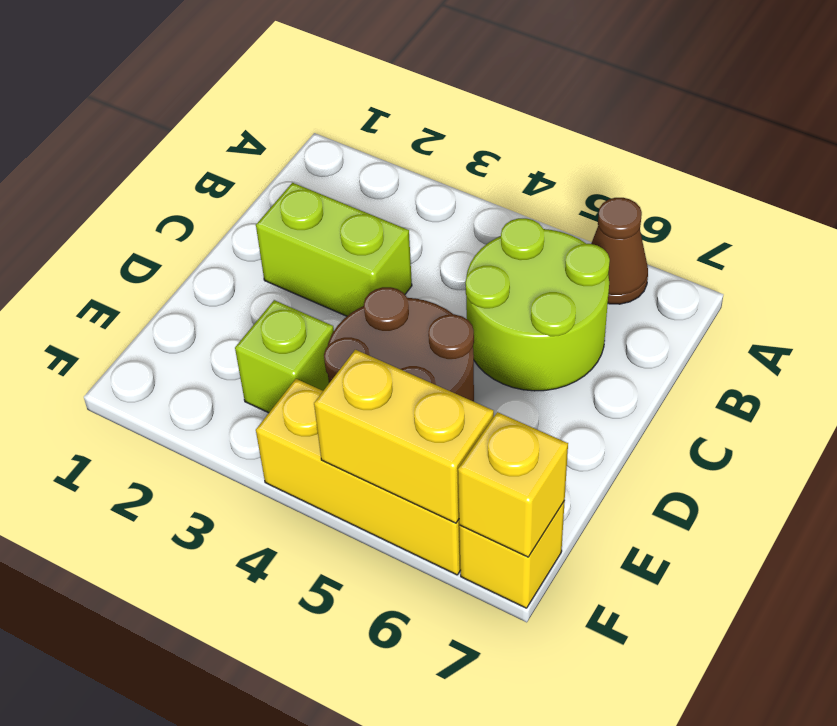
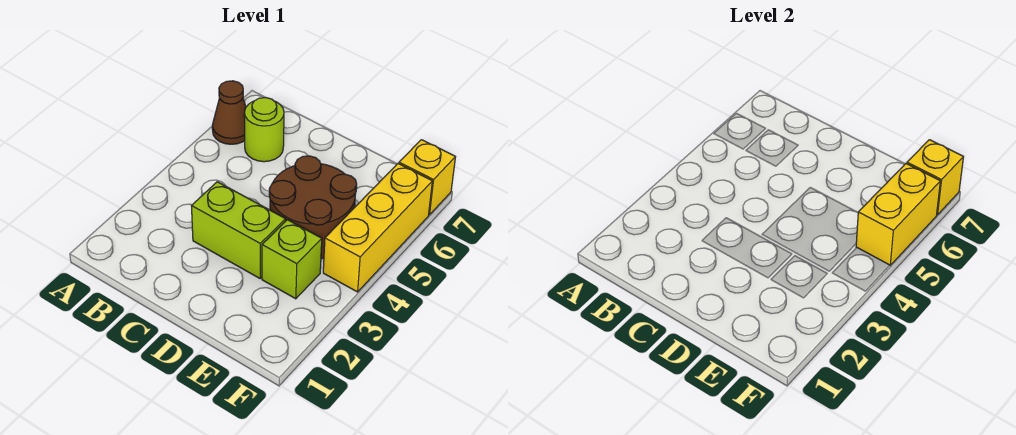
lime round brick B5:C6 level 1 -> lime round brick B6 level 1
lime brick C2:C3 level 1 -> lime brick C3:D3 level 1

